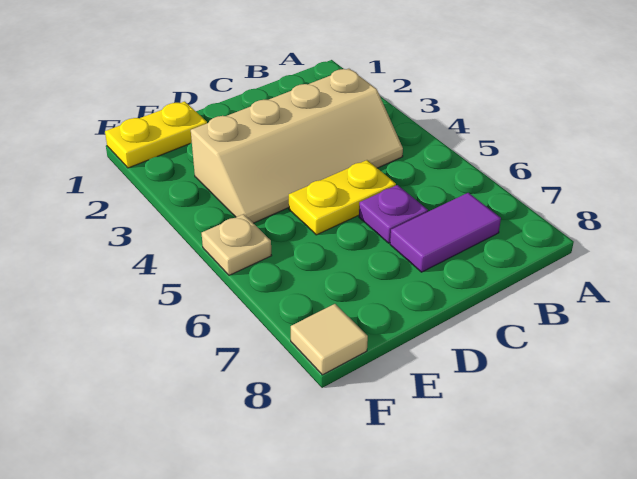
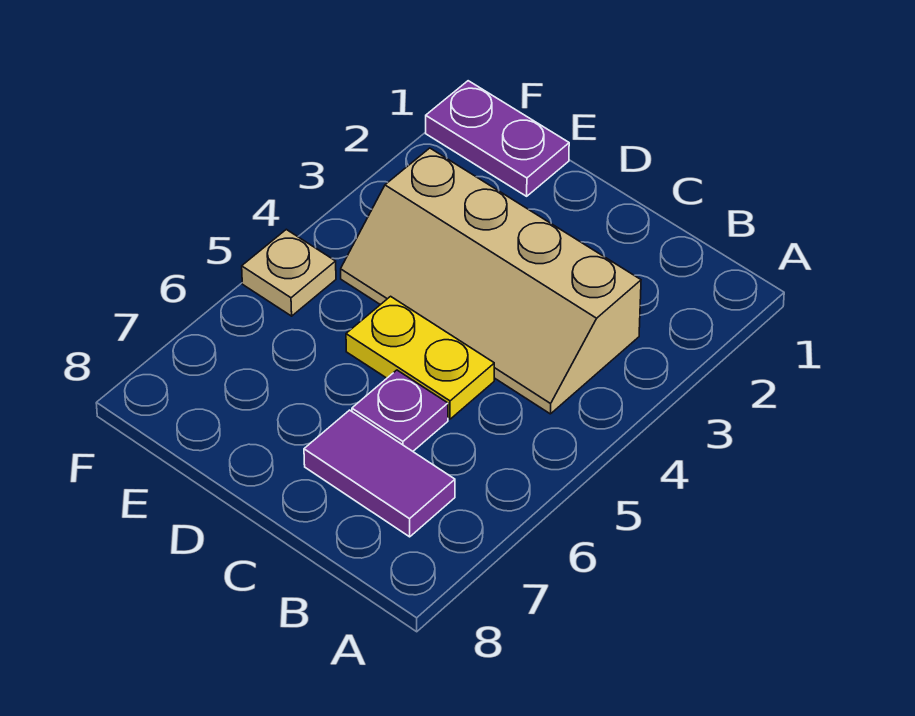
yellow plate E1:F1 level 1 -> purple plate E1:F1 level 1
tan tile F8 level 1 -> none

